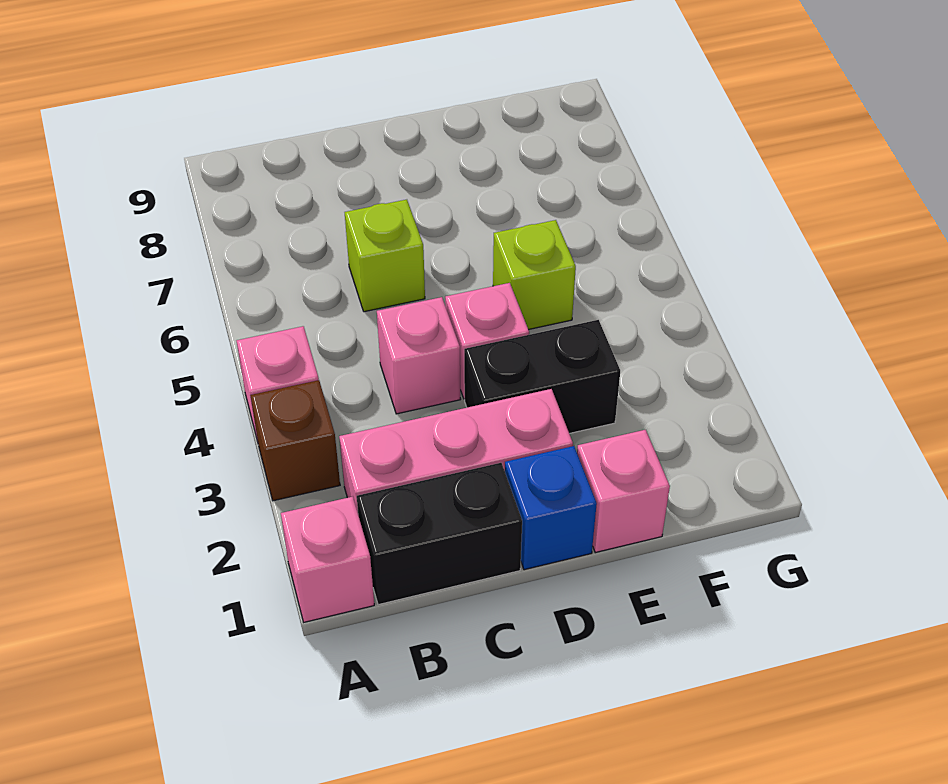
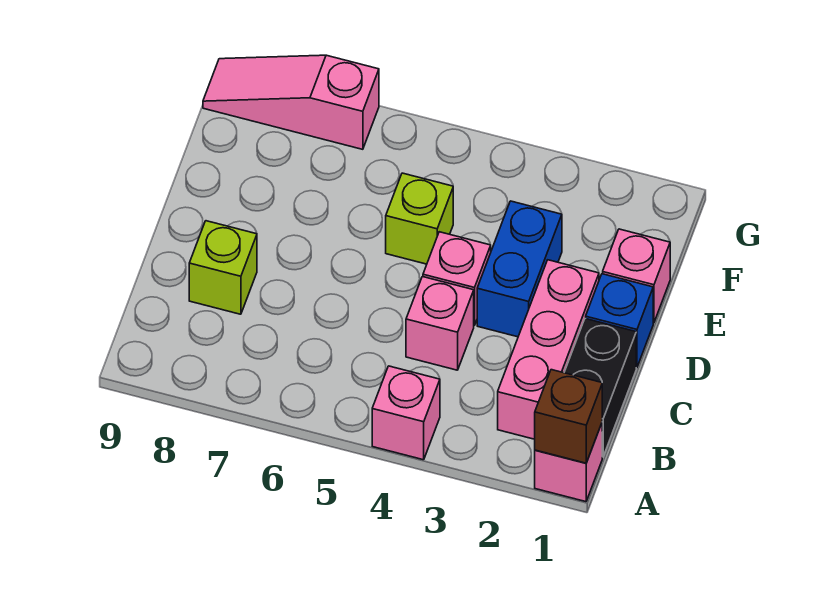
brown brick A3 level 1 -> brown brick A1 level 2
lime brick C6 level 1 -> lime brick C8 level 1
black brick D3:E3 level 1 -> blue brick D3:E3 level 1
none -> pink slope G7:G9 level 1 top 7

